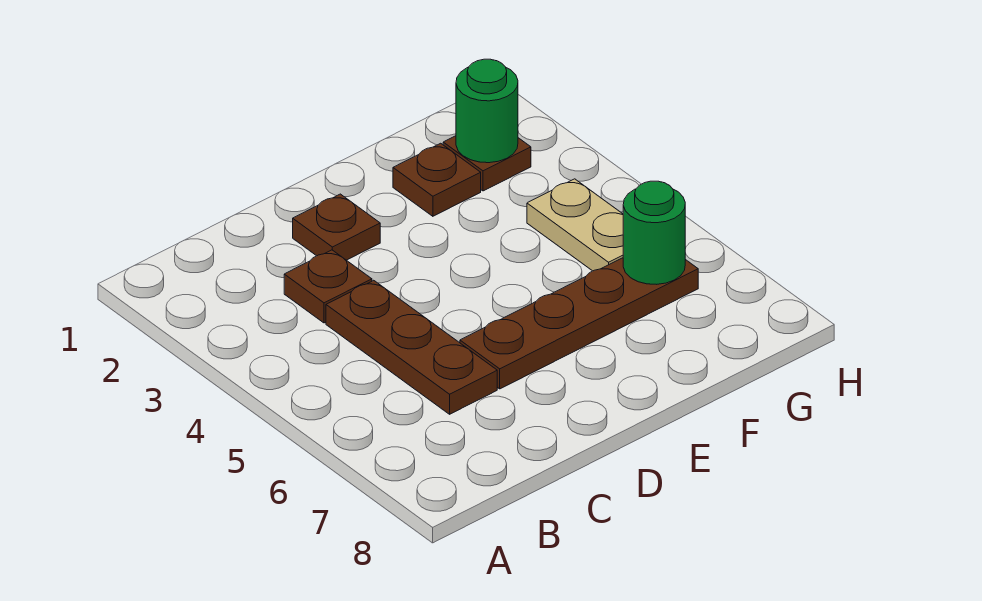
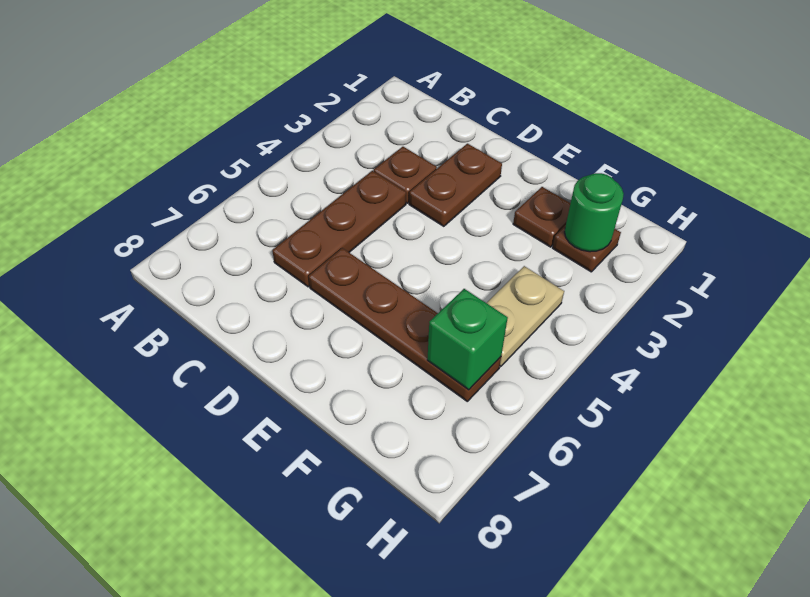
brown plate D2 level 1 -> brown plate D2:D3 level 1
green round brick G6 level 2 -> green brick G6 level 2

